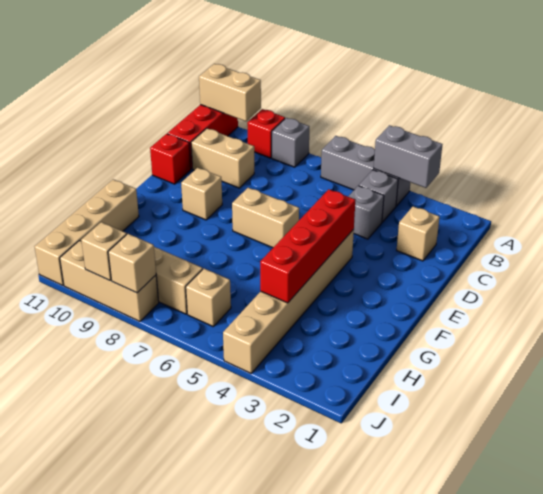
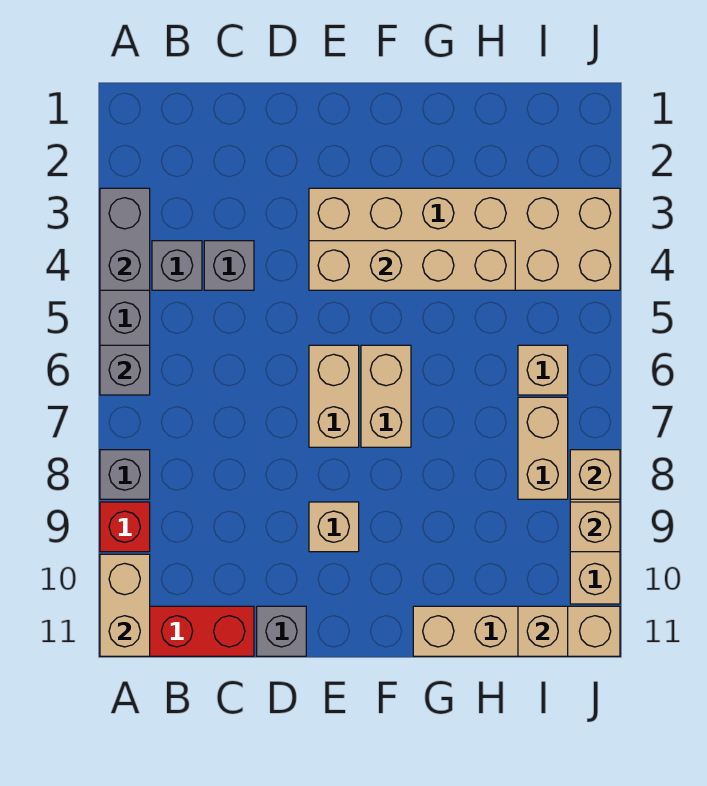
none -> grey brick A6 level 2
tan brick C2 level 1 -> tan brick I11 level 2
tan brick C9:C10 level 1 -> tan brick F6:F7 level 1
red brick D11 level 1 -> grey brick D11 level 1
tan brick E4:J4 level 1 -> tan brick E3:J4 level 1
red brick E4:H4 level 2 -> tan brick E4:H4 level 2

